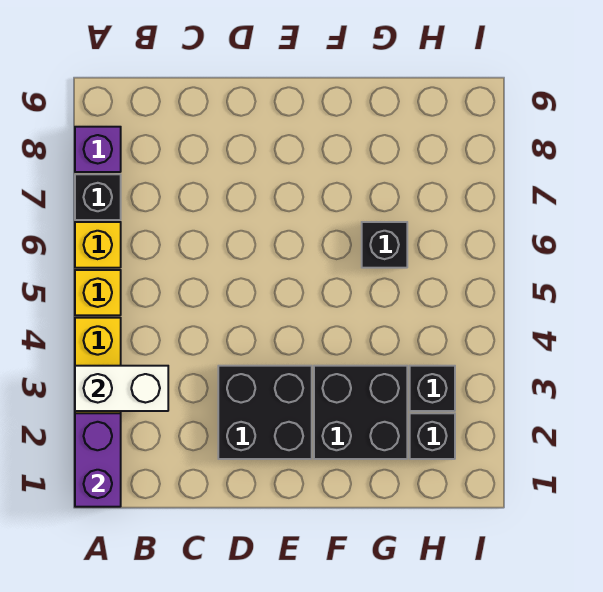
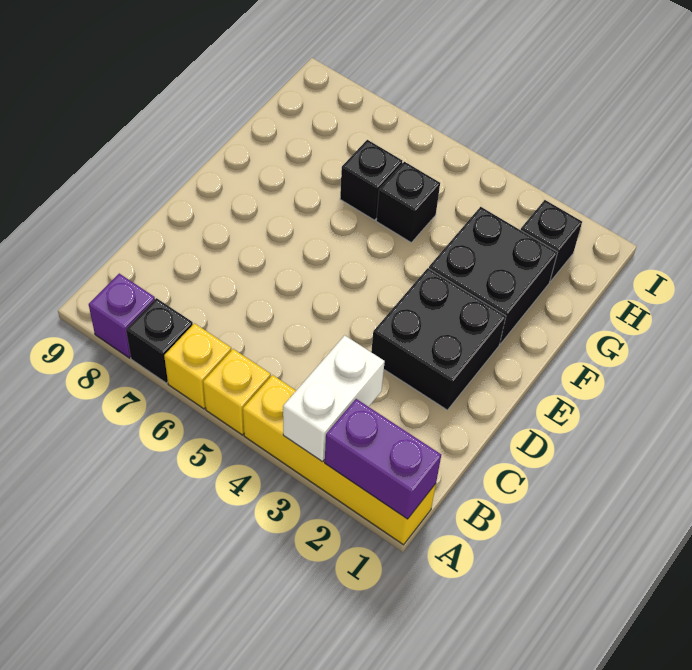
black brick H3 level 1 -> black brick G5 level 1

